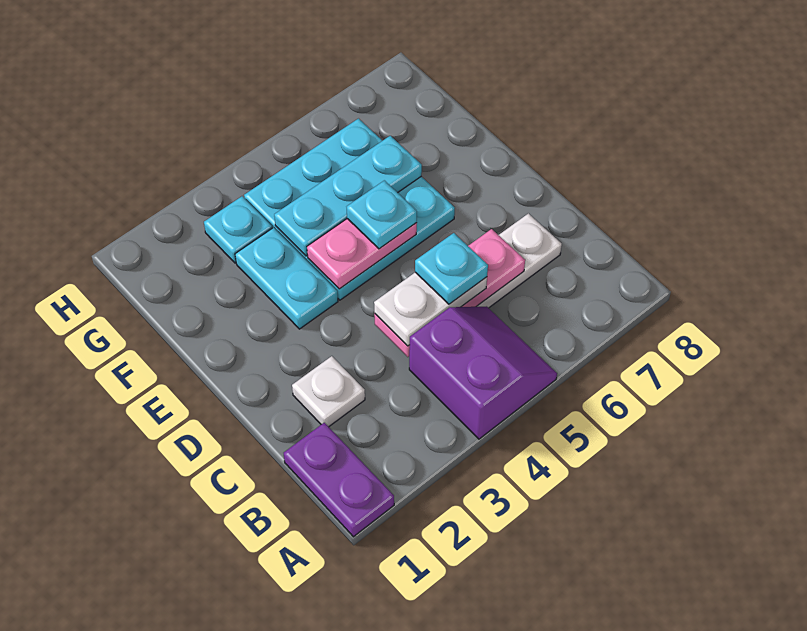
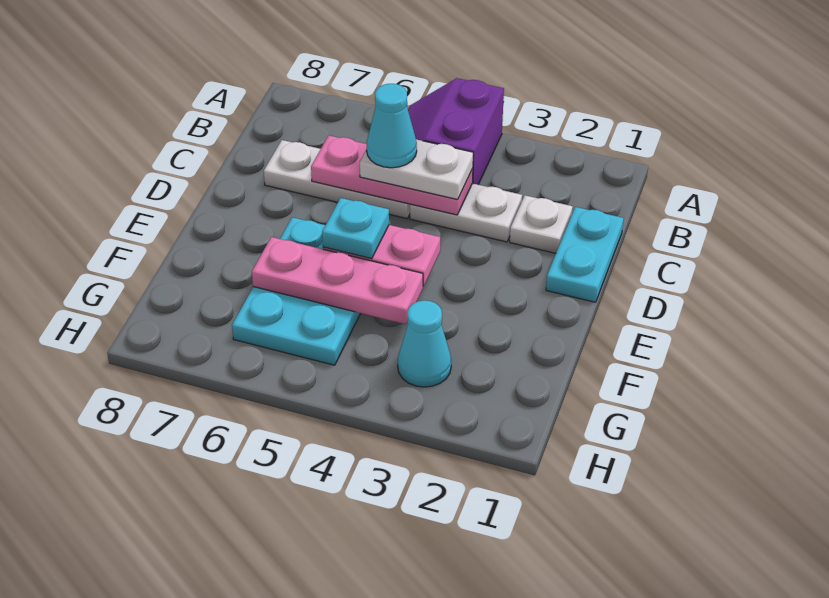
purple plate A1:B1 level 1 -> none
none -> white plate C3:C4 level 1
cyan plate C5 level 4 -> cyan cone C5 level 4
cyan plate E3:F3 level 1 -> cyan plate C1:D1 level 1
cyan plate E4:G6 level 1 -> cyan plate E5:G6 level 1
cyan plate F4:F6 level 2 -> pink plate F4:F6 level 2
cyan plate G3 level 1 -> cyan cone G3 level 1

